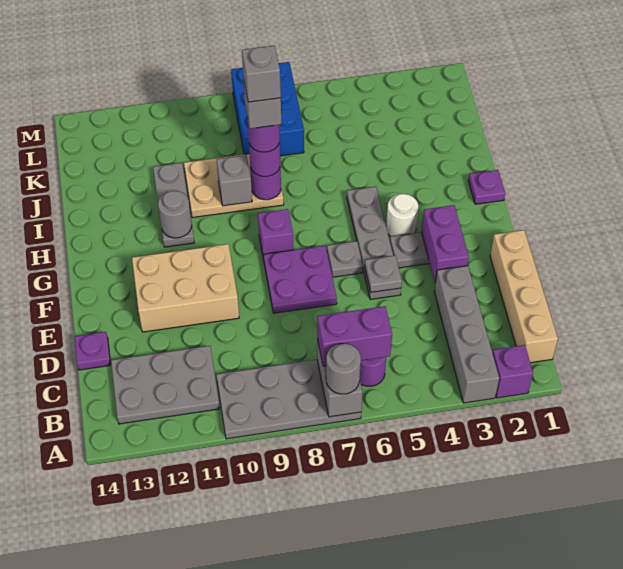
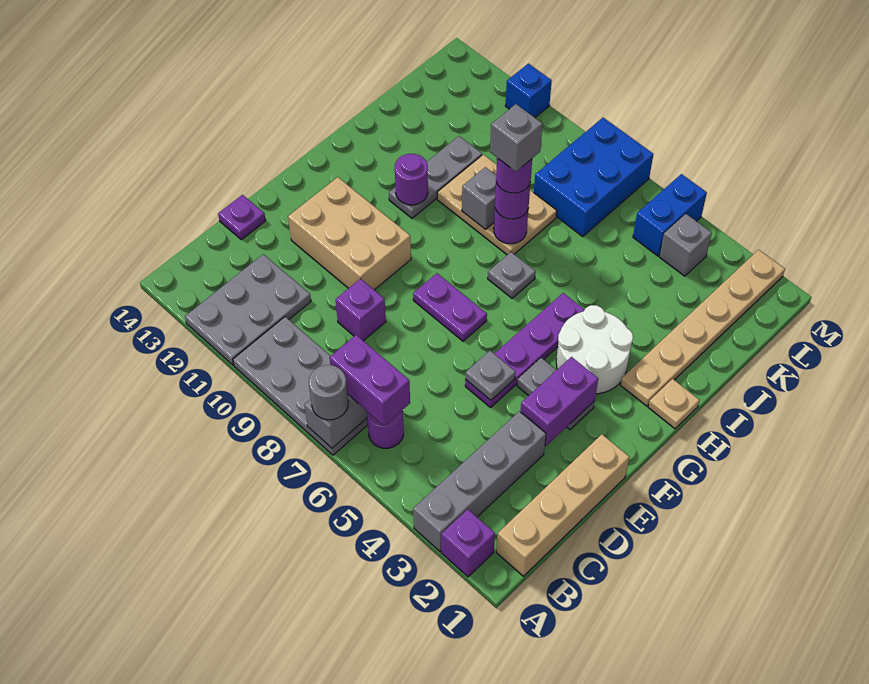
grey plate B11:C13 level 1 -> grey plate A11:C12 level 1
grey plate E5:H5 level 1 -> purple plate E5:H5 level 1
purple plate E7:F8 level 1 -> purple plate F7:F8 level 1
grey plate F6 level 1 -> grey plate H7 level 1
white round brick G4 level 1 -> white round brick G3:H4 level 1
purple brick G8 level 1 -> purple brick D9 level 1
purple plate H1 level 1 -> tan plate H1 level 1
none -> tan plate H2:M2 level 1
grey round brick H11 level 2 -> purple round brick H11 level 2
grey brick I8 level 6 -> grey brick L4 level 1
none -> blue brick L5:M5 level 1
none -> blue brick M11 level 1

